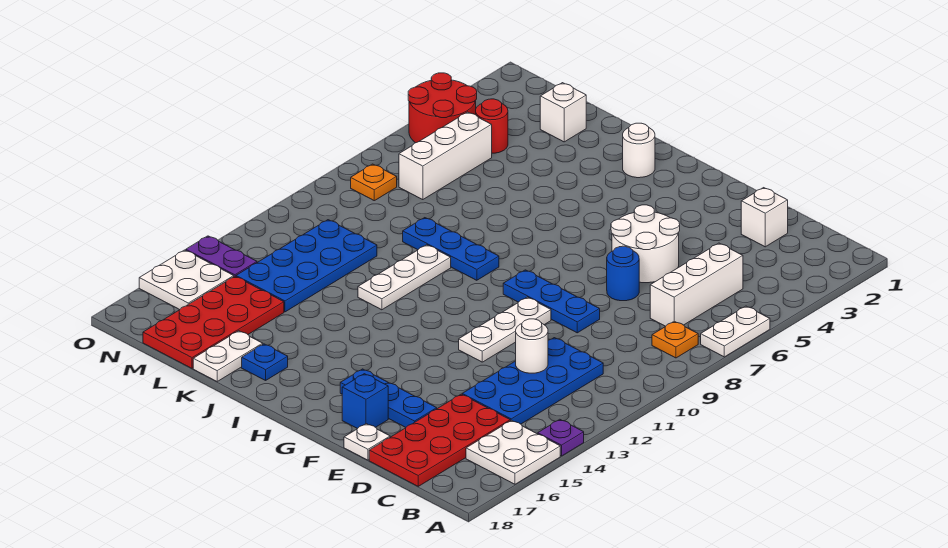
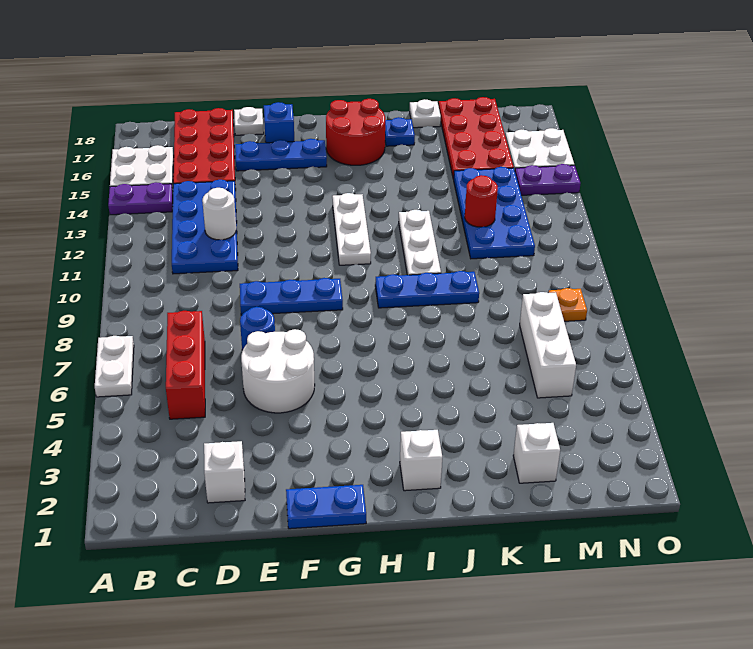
purple plate A14 level 1 -> purple plate A14:B14 level 1
orange plate B8 level 1 -> none
white brick C5:C7 level 1 -> red brick C5:C7 level 1
none -> blue plate F1:G1 level 1
white plate F10:F12 level 1 -> white plate H11:H13 level 1
white round brick I2 level 1 -> white brick I2 level 1
white plate K17:K18 level 1 -> white plate K18 level 1
red round brick M4 level 1 -> red round brick L12 level 2
red round brick N4:O5 level 1 -> red round brick H16:I17 level 1

